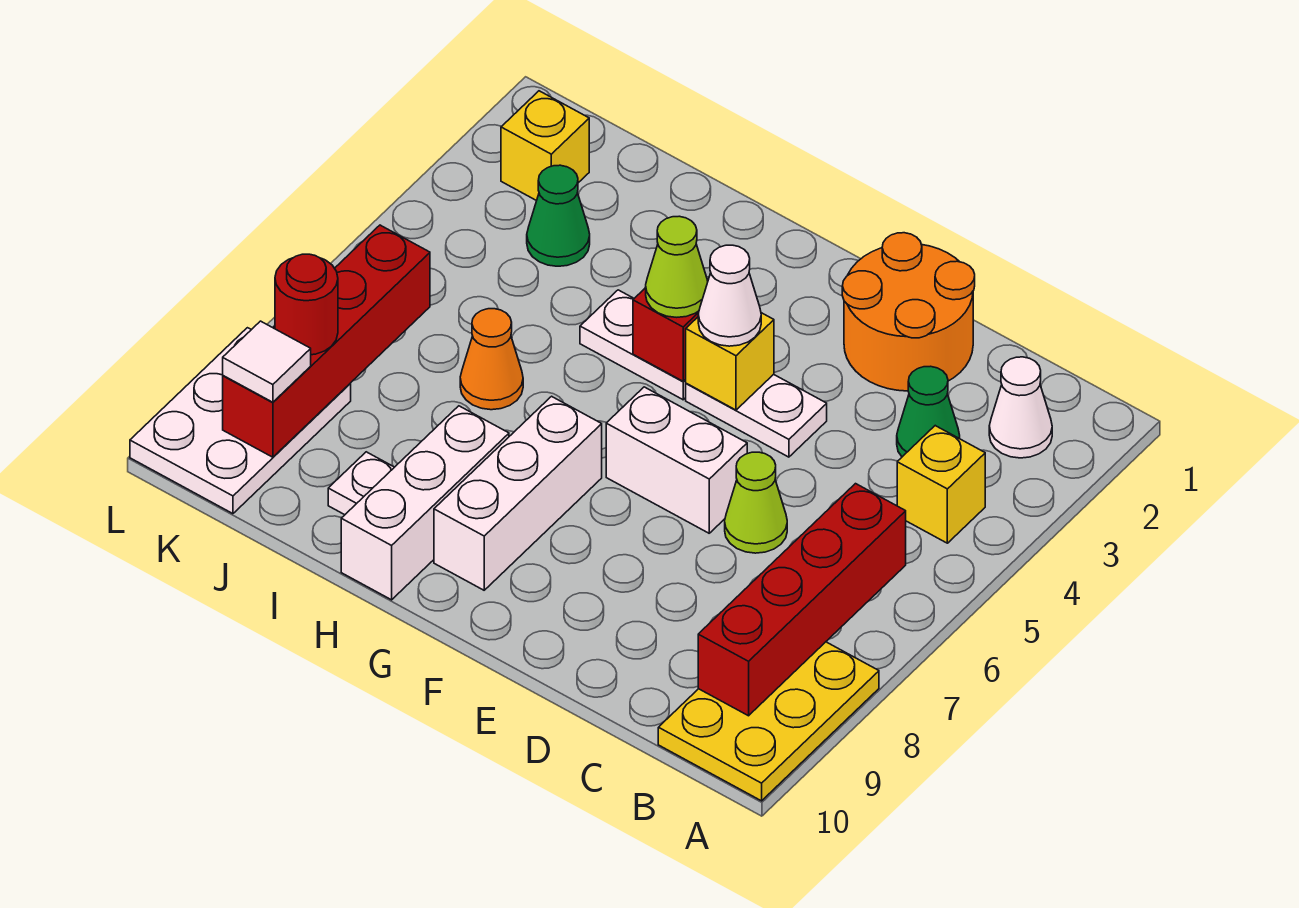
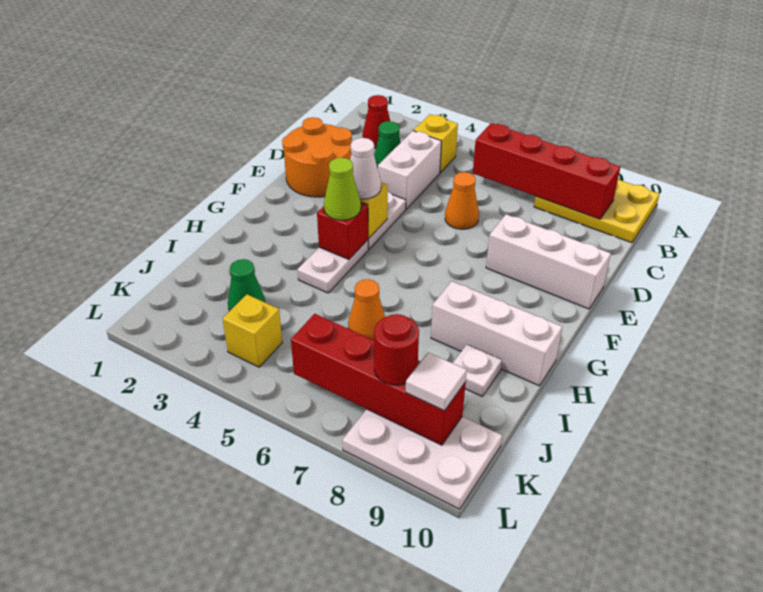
white cone B2 level 1 -> red cone B2 level 1
lime cone D6 level 1 -> orange cone D6 level 1
white brick E6:F6 level 1 -> white brick C4:D4 level 1
white brick G7:G9 level 1 -> white brick E8:E10 level 1
yellow brick K2 level 1 -> yellow brick K4 level 1

